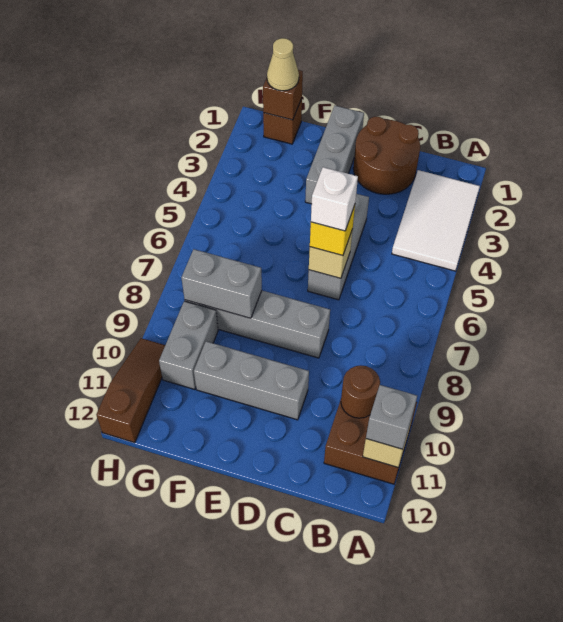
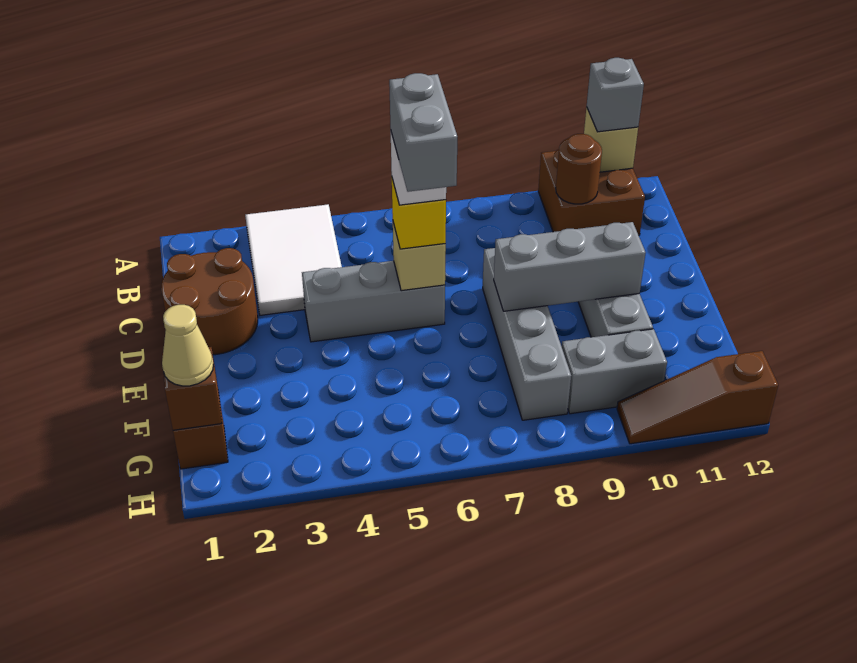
white tile A2:B4 level 1 -> white tile A3:C4 level 1
grey brick E1:E3 level 1 -> grey brick E8:E10 level 2
grey brick F8:G8 level 2 -> grey brick D6:E6 level 5

